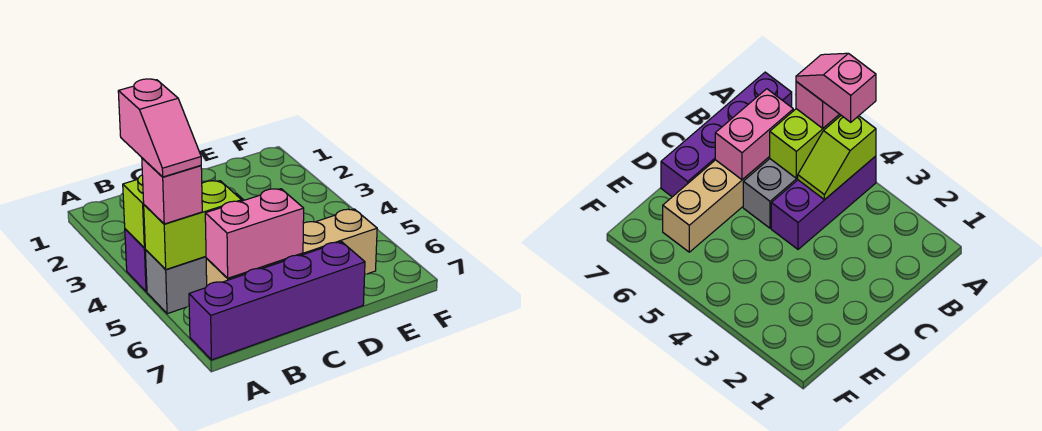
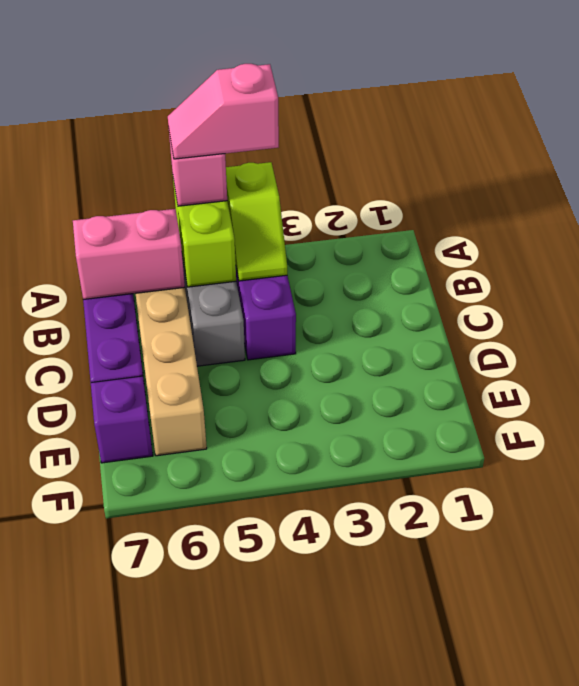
pink brick B6:C6 level 2 -> pink brick B6:B7 level 2
none -> purple brick E7 level 1

